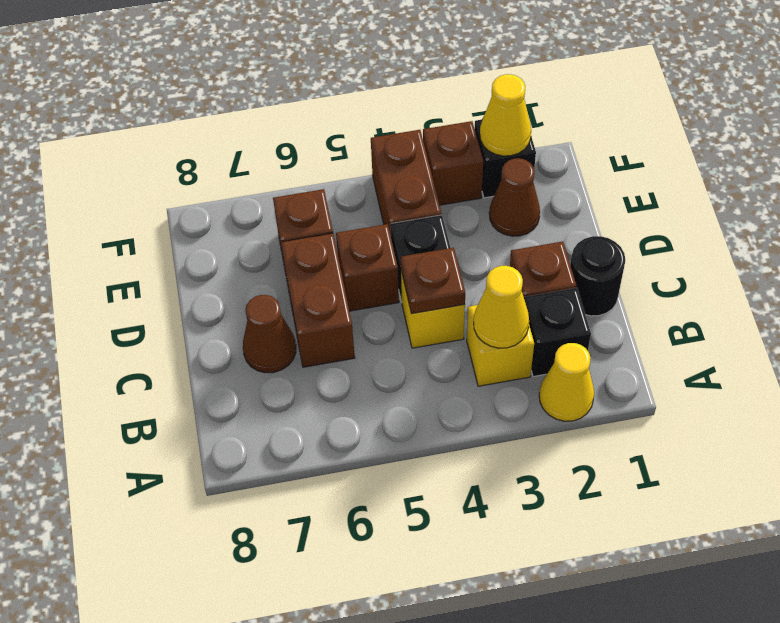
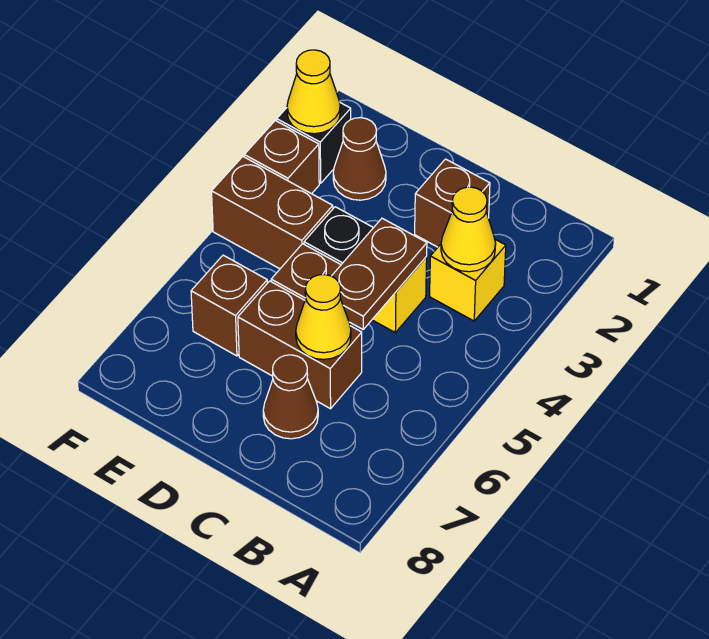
yellow cone A2 level 1 -> yellow cone C6 level 2
black brick B2 level 1 -> none
black round brick C1 level 1 -> none
brown plate C4 level 2 -> brown plate C4:C5 level 2

